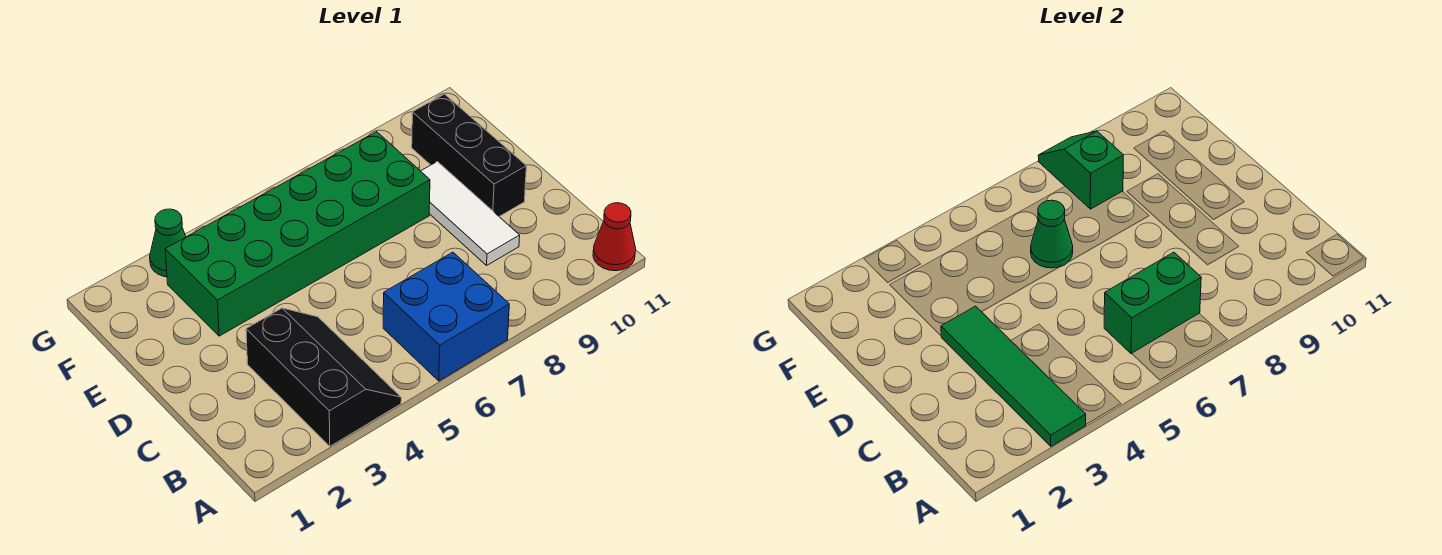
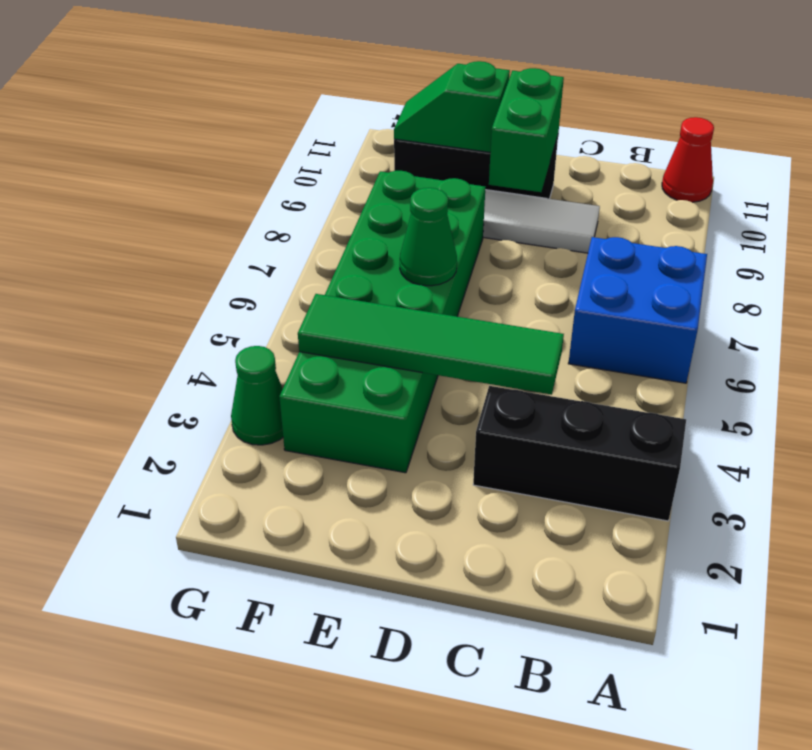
green tile A3:D3 level 2 -> green tile C4:F4 level 2
green brick B6:B7 level 2 -> green brick D9:D10 level 2
green slope F8:G8 level 2 top F -> green slope E10:F10 level 2 top E

